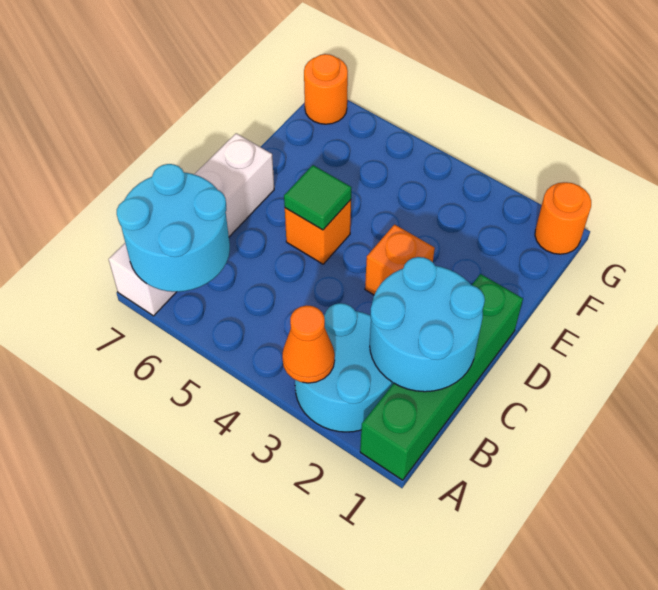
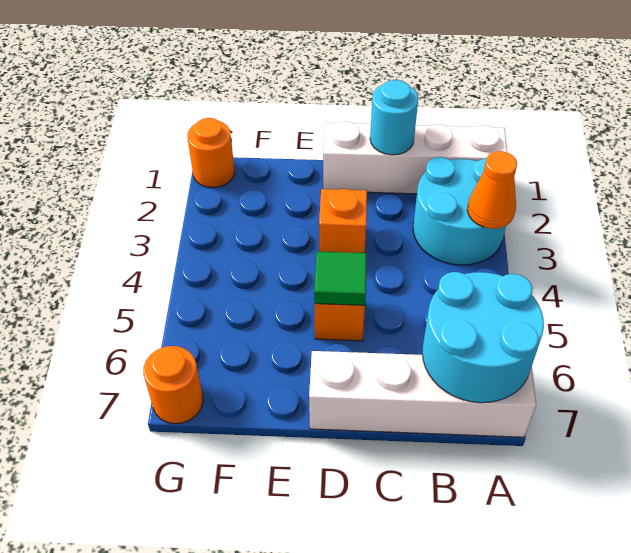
green brick A1:D1 level 1 -> white brick A1:D1 level 1
cyan round brick B1:C2 level 2 -> cyan round brick C1 level 2

